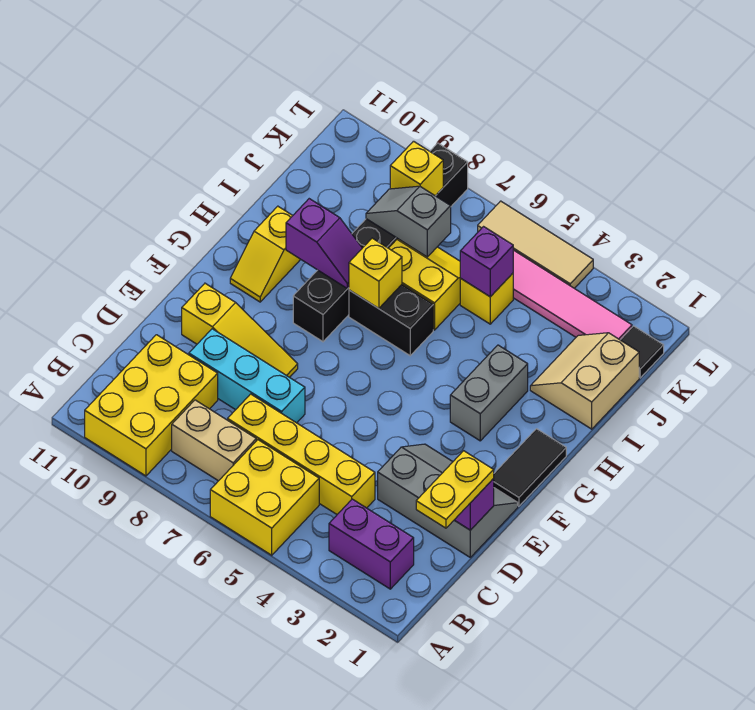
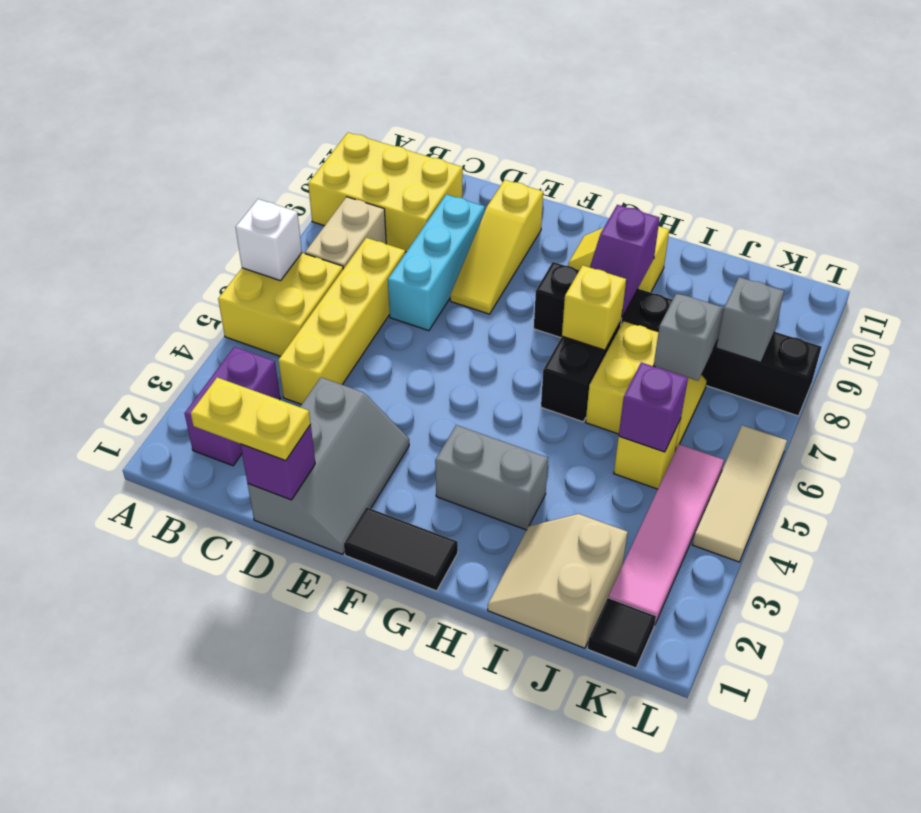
none -> white brick A6 level 2
tan slope I1:J2 level 1 top 1 -> tan slope I1:J2 level 1 top J
yellow brick K8 level 2 -> grey brick K8 level 2

